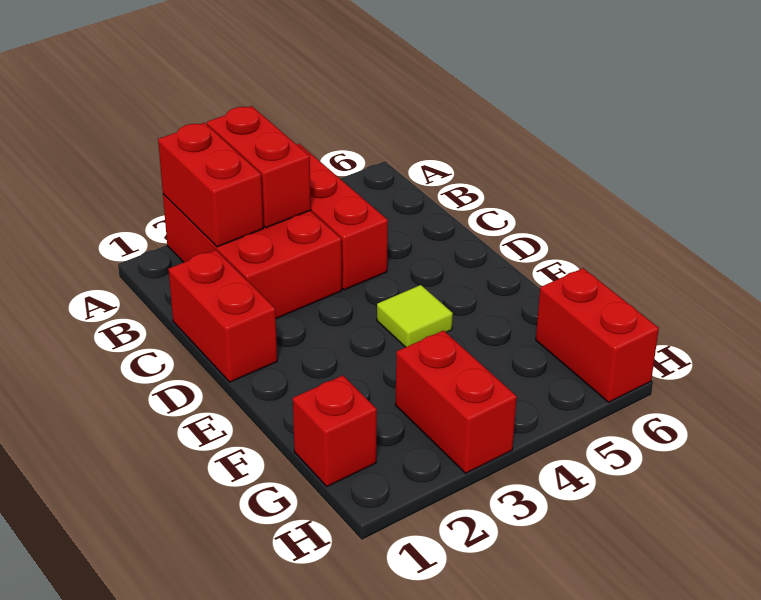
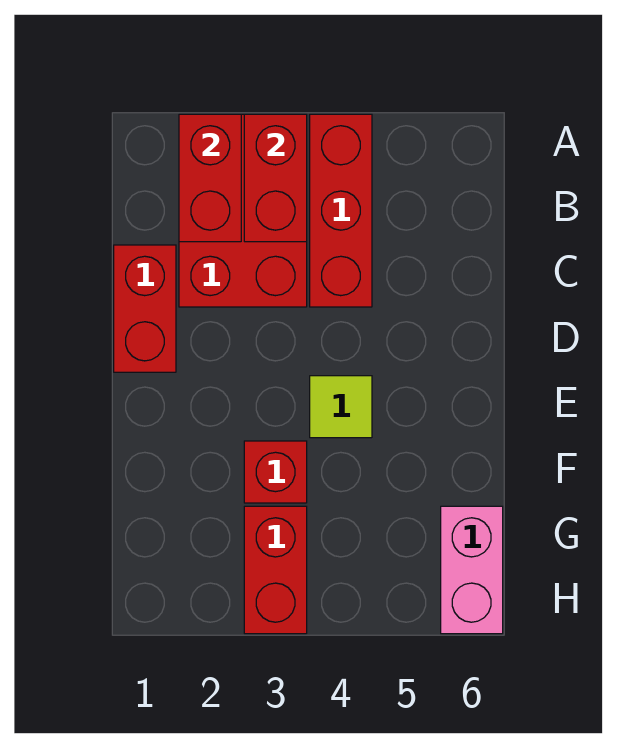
red brick G1 level 1 -> red brick F3 level 1
red brick G6:H6 level 1 -> pink brick G6:H6 level 1

